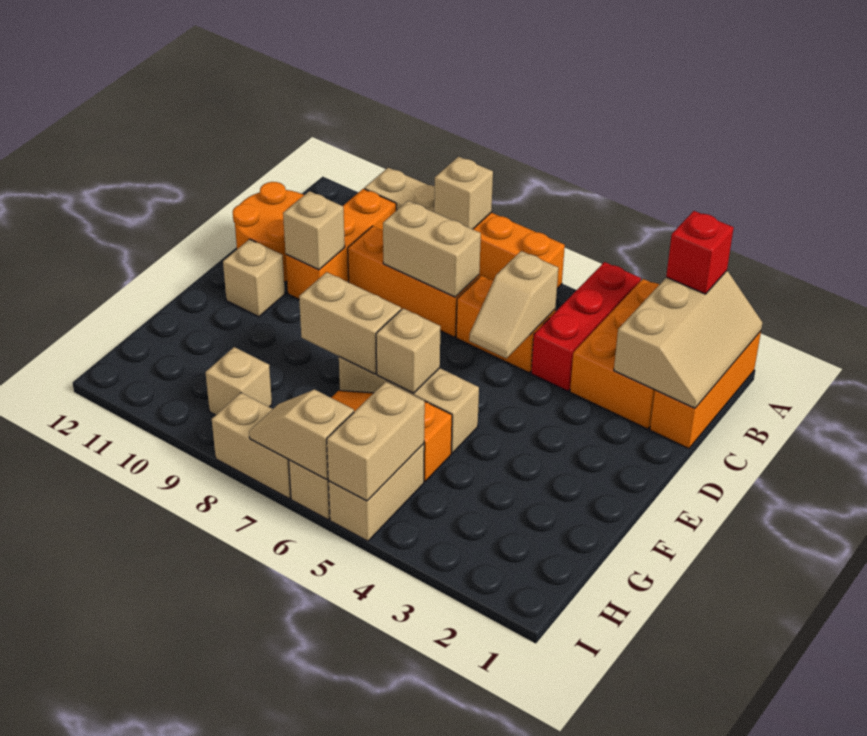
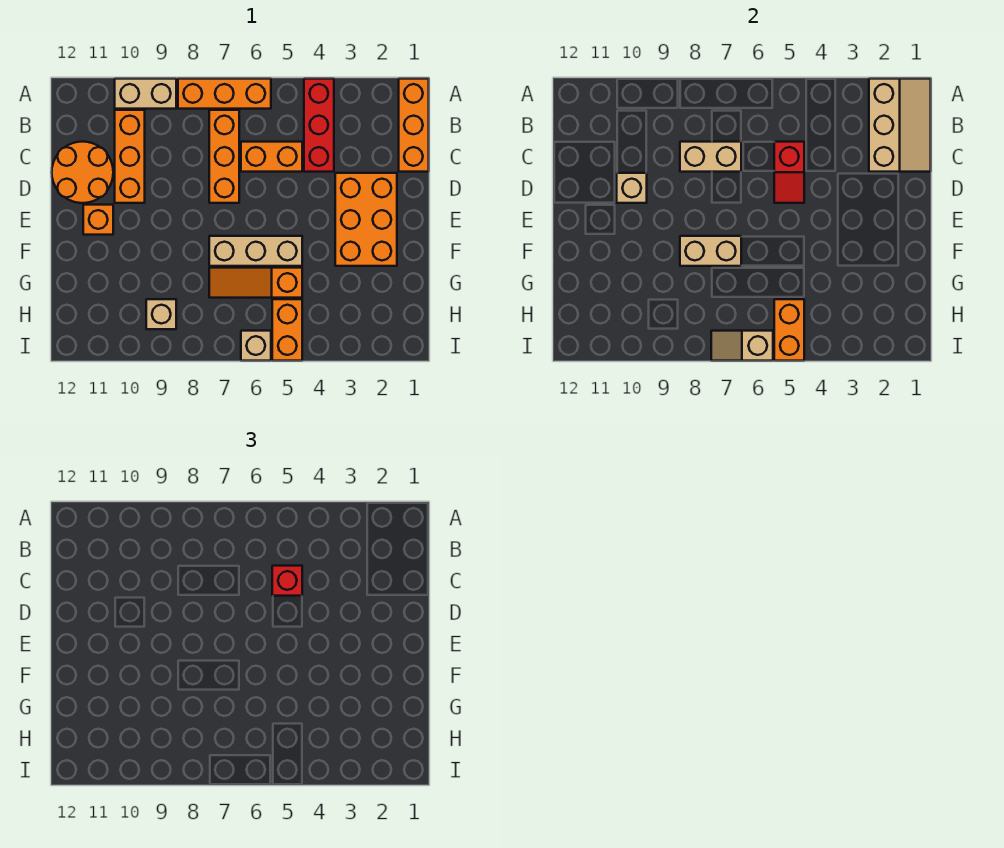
orange brick A2:C3 level 1 -> orange brick D2:F3 level 1
red brick A2 level 3 -> red brick C5 level 3
tan brick A8 level 2 -> none
tan slope C5:D5 level 2 top C -> red slope C5:D5 level 2 top C
orange brick C7:C9 level 1 -> orange brick B7:D7 level 1
tan brick E11 level 1 -> orange brick E11 level 1
tan brick F6 level 2 -> none
tan brick H5:I5 level 1 -> orange brick H5:I5 level 1
tan brick H5:I5 level 2 -> orange brick H5:I5 level 2
tan brick I7:I8 level 1 -> none

